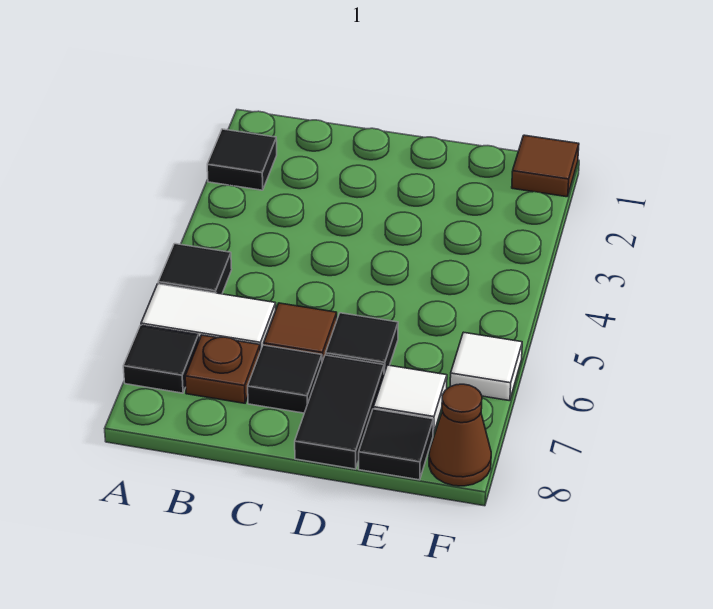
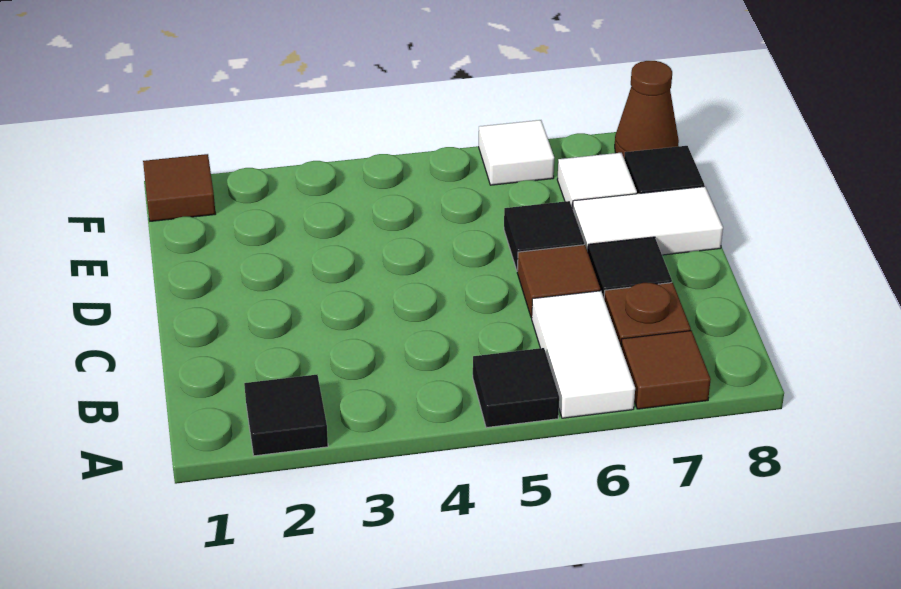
black tile A7 level 1 -> brown tile A7 level 1
black tile D7:D8 level 1 -> white tile D7:D8 level 1

